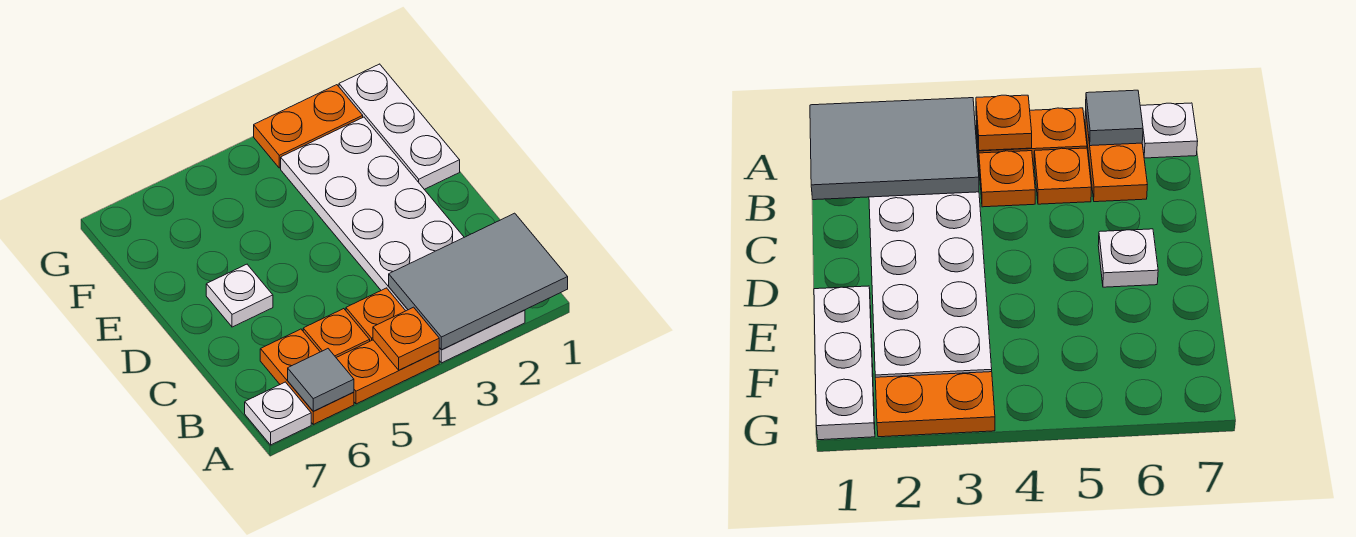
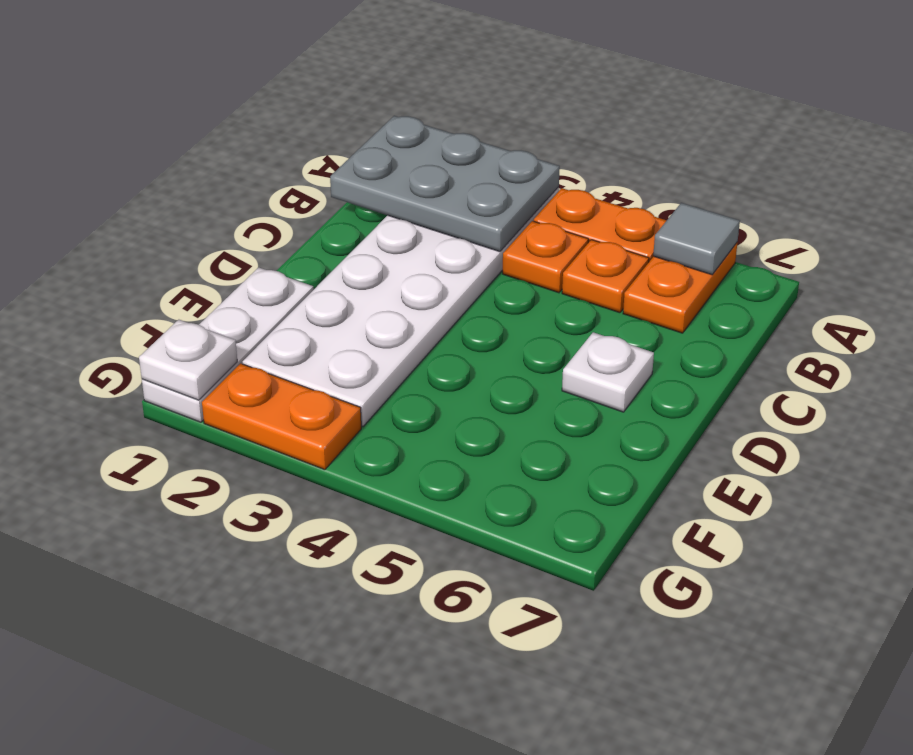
grey tile A1:B3 level 2 -> grey plate A1:B3 level 2
orange plate A4 level 2 -> none
white plate A7 level 1 -> white plate G1 level 2

